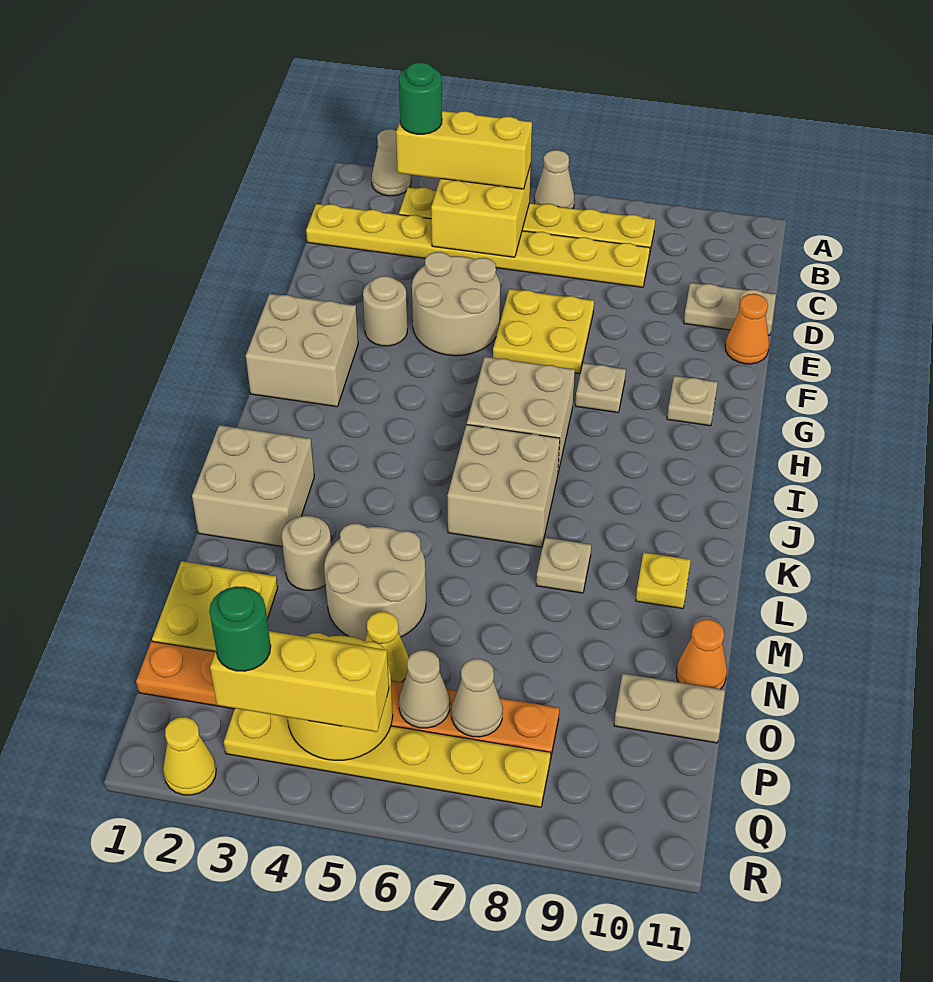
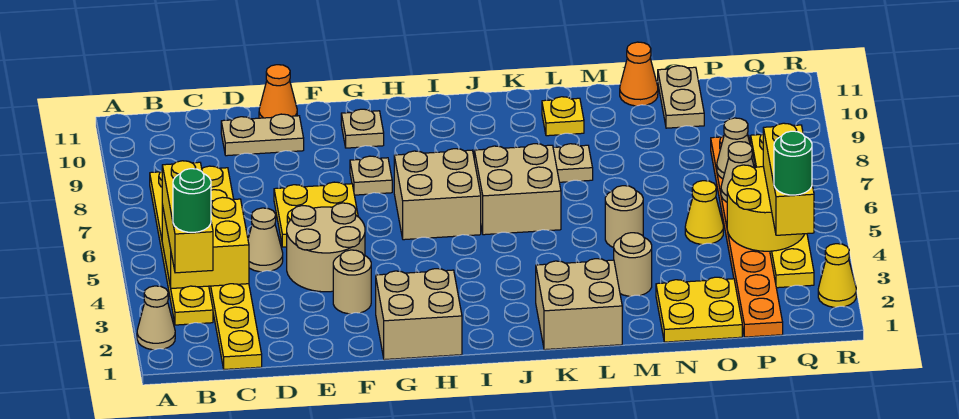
tan cone A6 level 1 -> tan cone D5 level 1
tan plate D10:D11 level 1 -> tan plate D10:E10 level 1
tan round brick M4:N5 level 1 -> tan round brick M5 level 1

